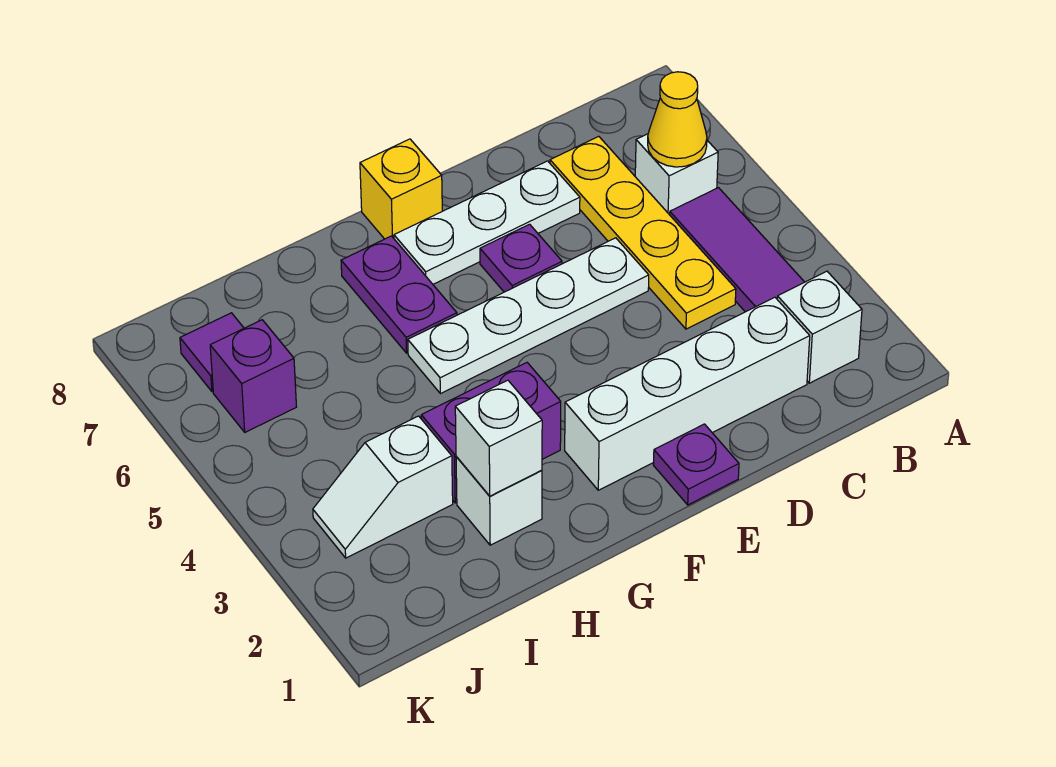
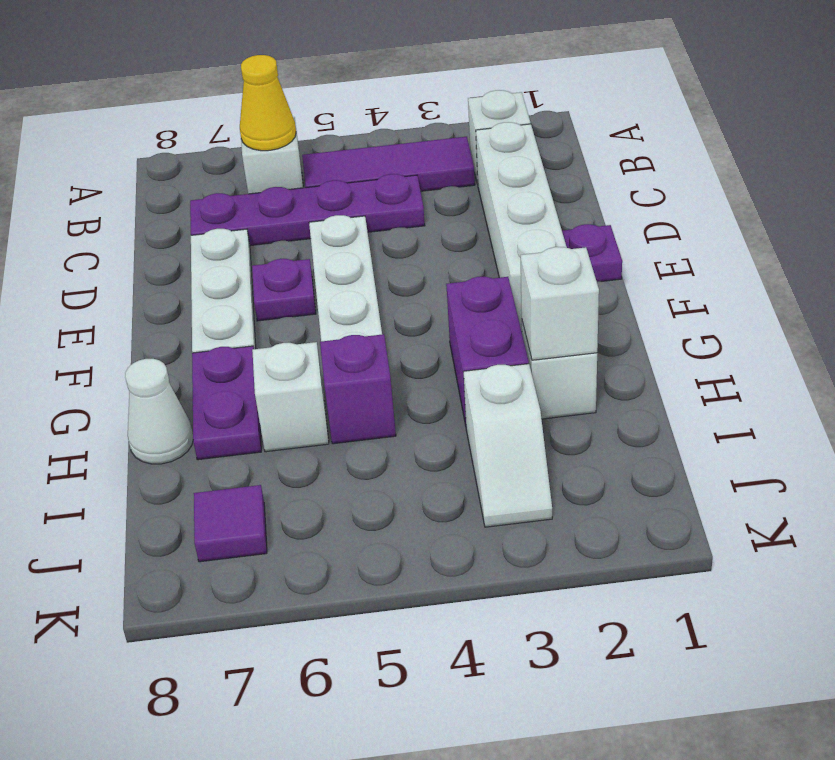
yellow plate C4:C7 level 1 -> purple plate C4:C7 level 1
yellow brick F8 level 1 -> none
purple plate G6:G7 level 1 -> purple plate G7:H7 level 1
none -> white brick H6 level 1
none -> white cone H8 level 1
purple brick J6 level 1 -> purple brick H5 level 1

